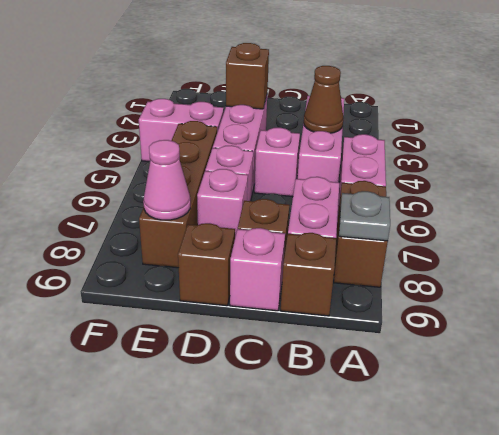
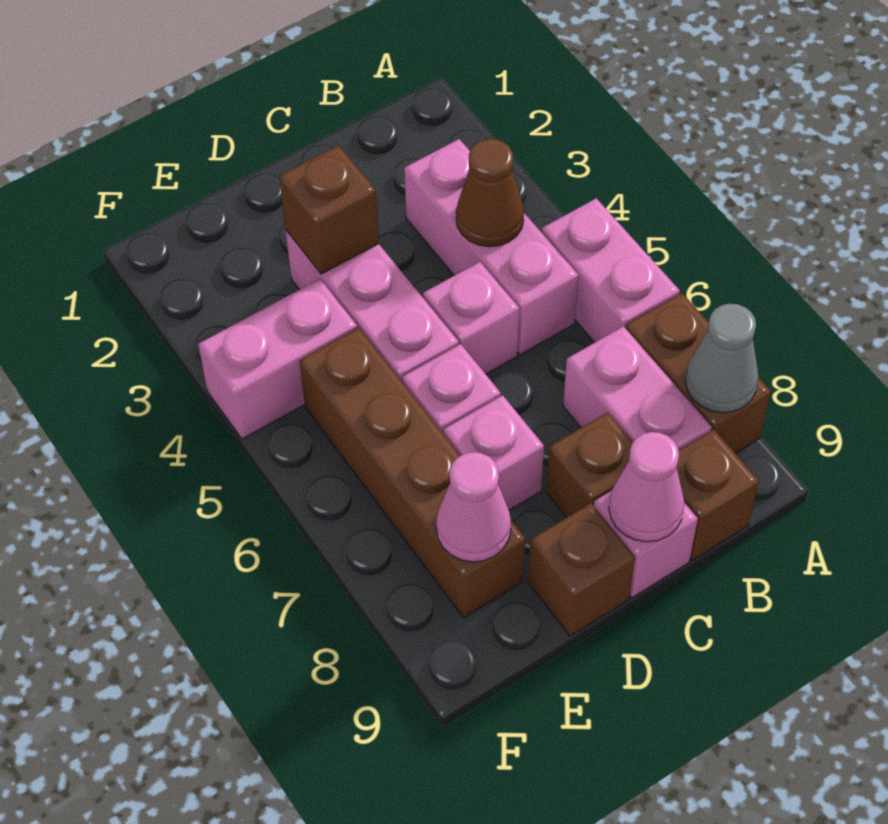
grey plate A8 level 2 -> grey cone A8 level 2
none -> pink cone C9 level 2

